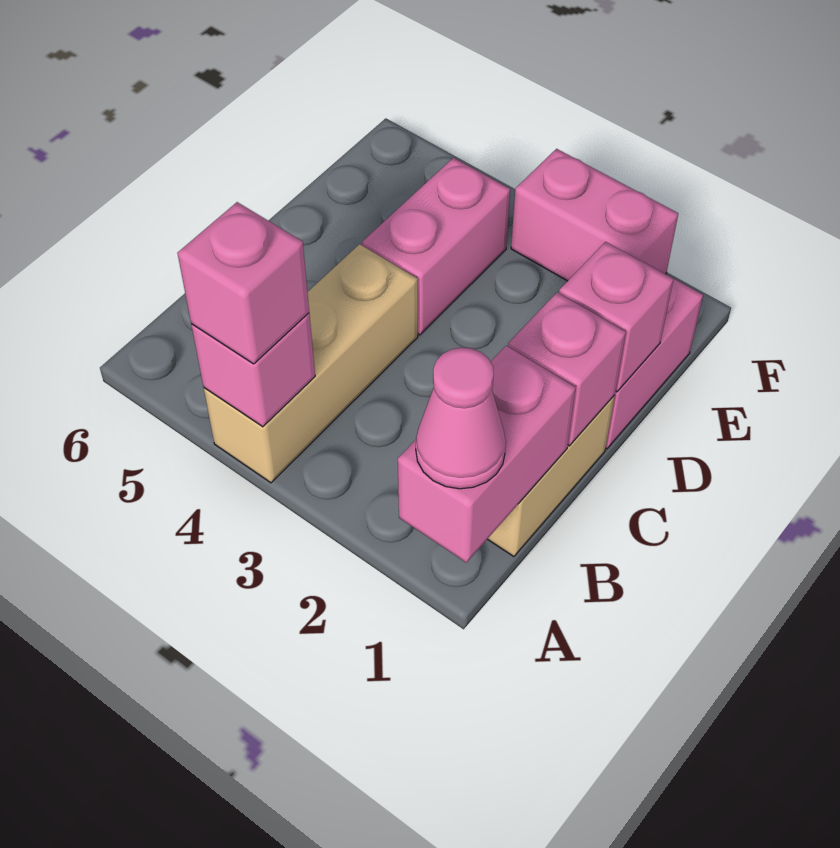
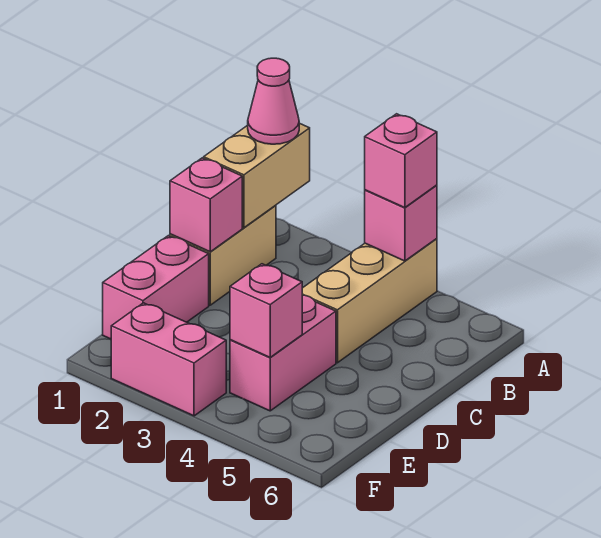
pink brick A1:B1 level 2 -> tan brick A1:B1 level 2
pink brick D1 level 2 -> pink brick E4 level 2

